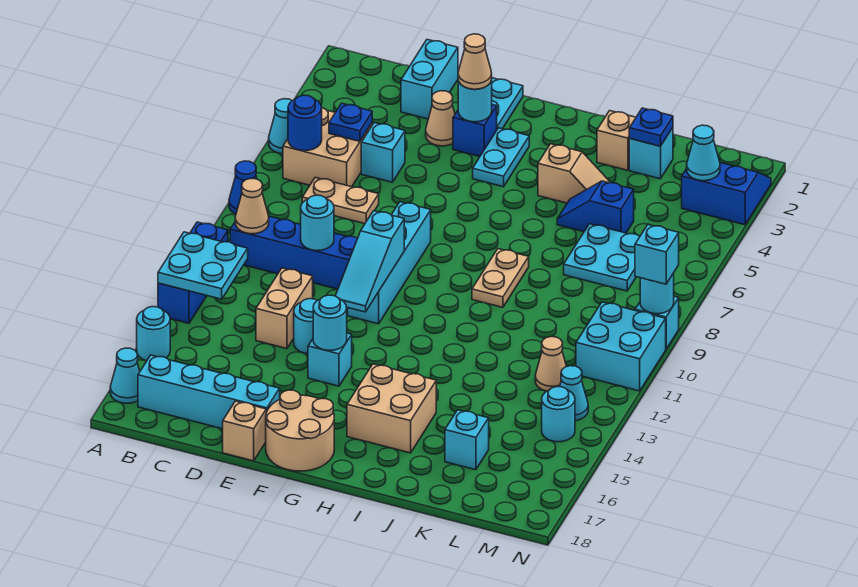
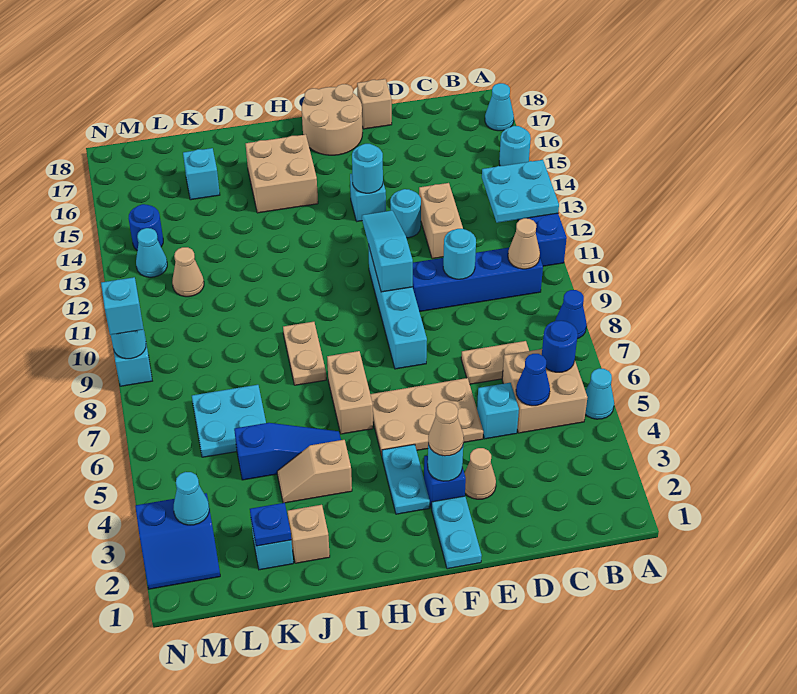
cyan brick B17:E17 level 1 -> none
blue plate C5 level 2 -> blue cone C5 level 2
cyan brick D1:D2 level 1 -> none
none -> tan plate E5:G6 level 1
none -> tan brick H6:H7 level 1
blue slope J5:K5 level 1 top K -> blue slope I5:K5 level 1 top K
cyan brick M10:N11 level 1 -> none
cyan round brick M14 level 1 -> blue round brick M14 level 1

